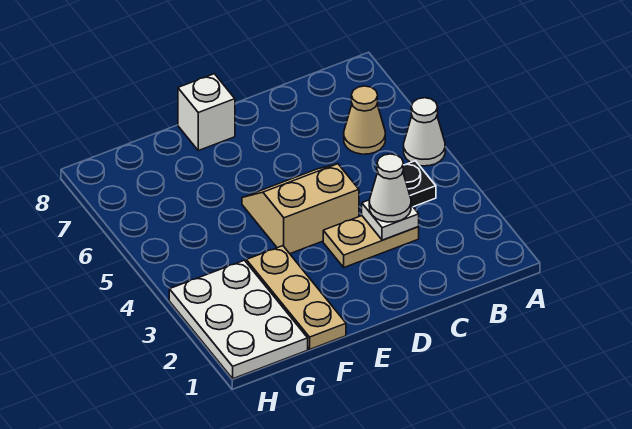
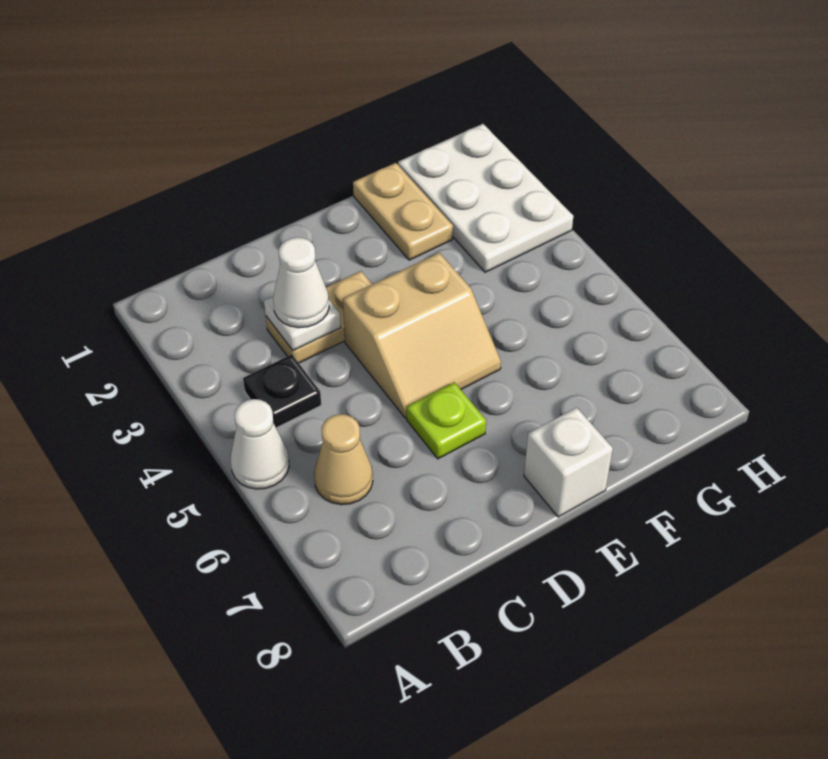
none -> lime plate D6 level 1
tan plate F1:F3 level 1 -> tan plate F1:F2 level 1

